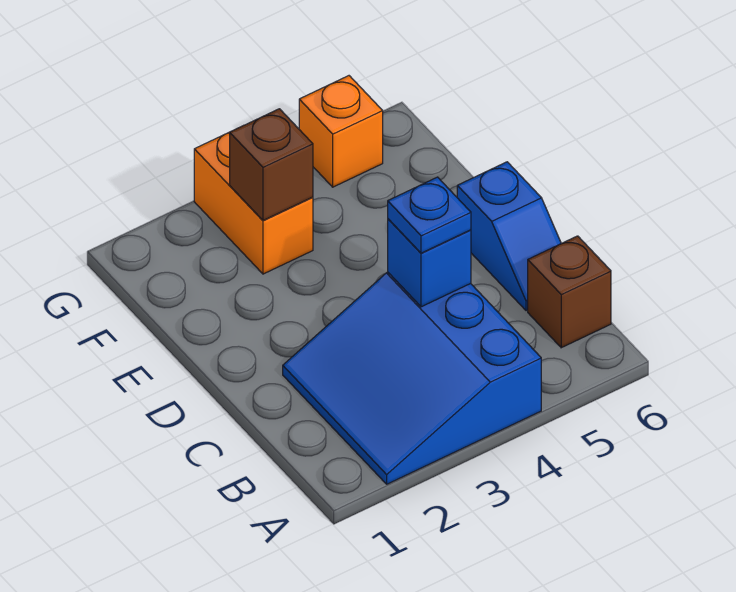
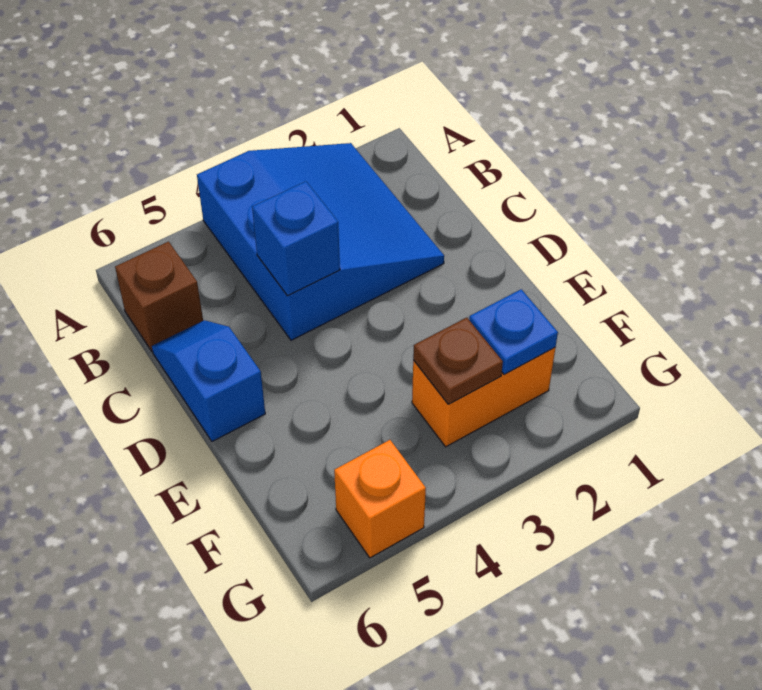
blue plate C4 level 3 -> blue plate F2 level 2
orange brick F3:G3 level 1 -> orange brick F2:F3 level 1
brown brick F3 level 2 -> brown plate F3 level 2

